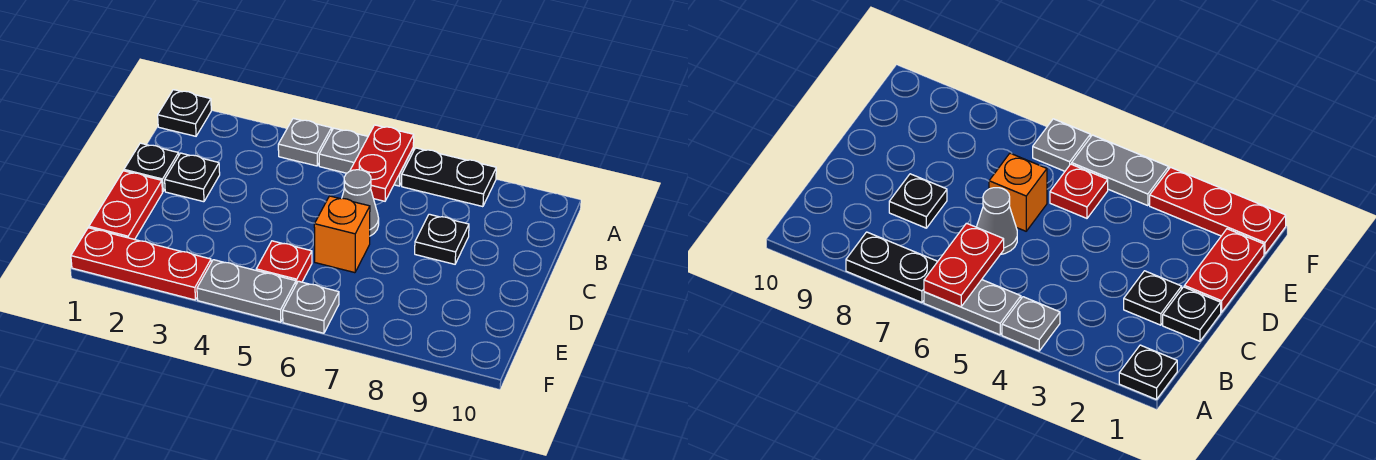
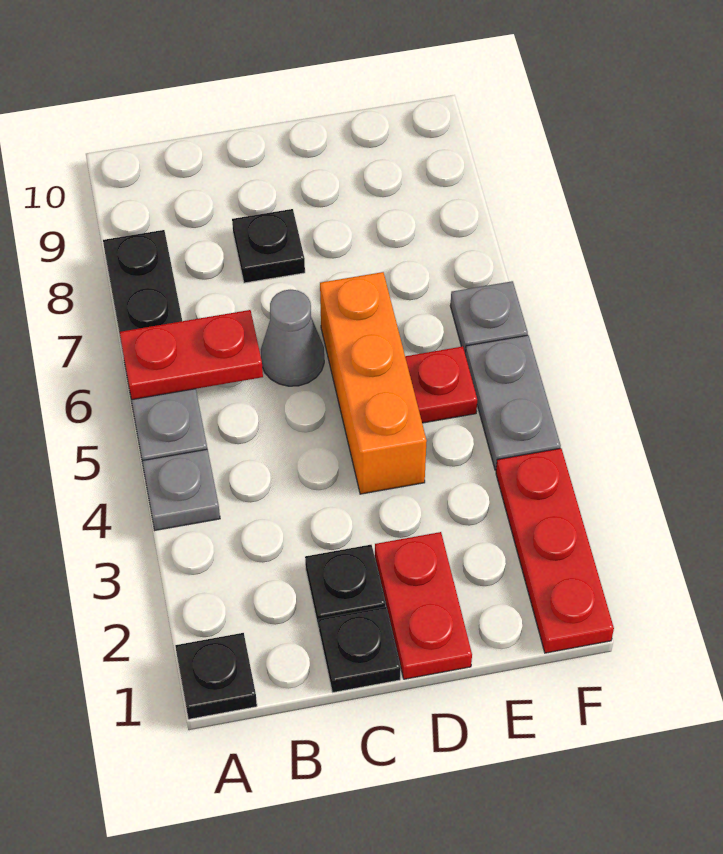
red plate D1:E1 level 1 -> red plate D1:D2 level 1
orange brick D6 level 1 -> orange brick D4:D6 level 1

